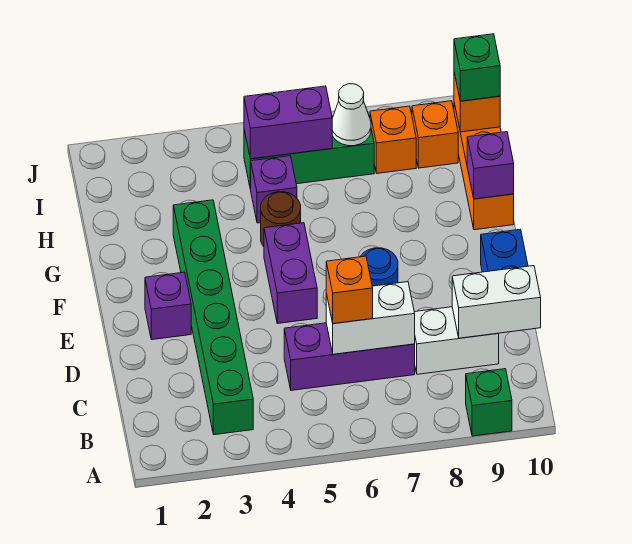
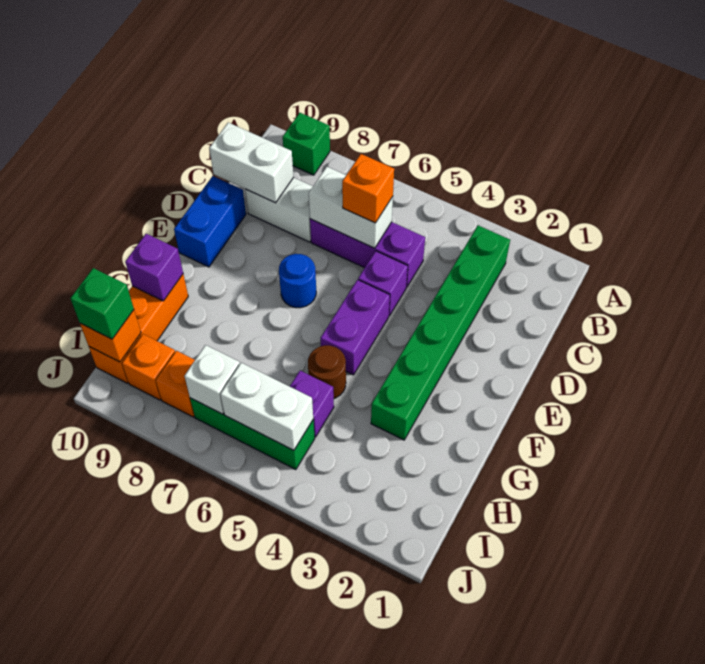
purple brick E2 level 1 -> purple brick D5 level 1
purple brick I5:I6 level 2 -> white brick I5:I6 level 2
white cone I7 level 2 -> white brick I7 level 2

